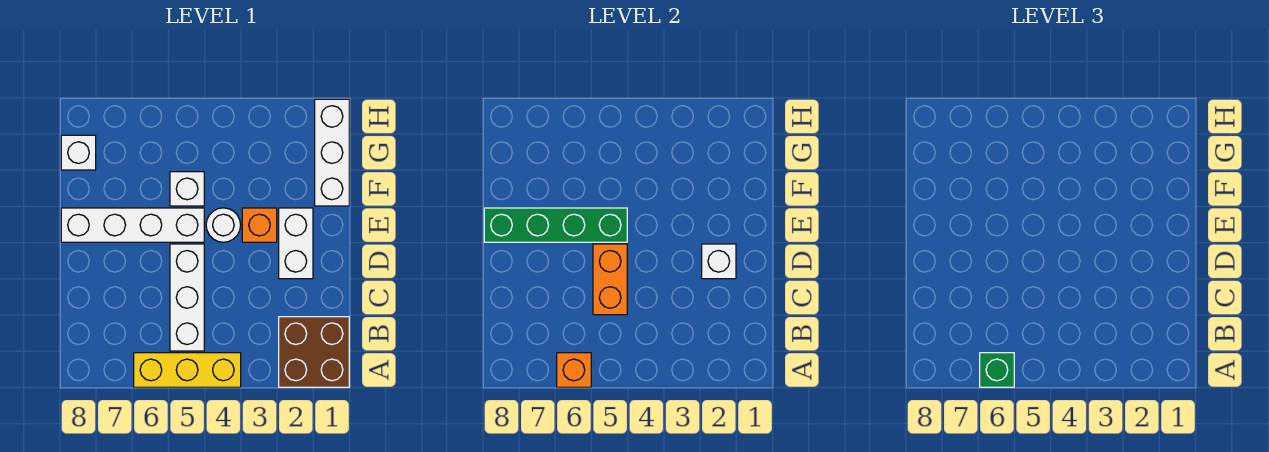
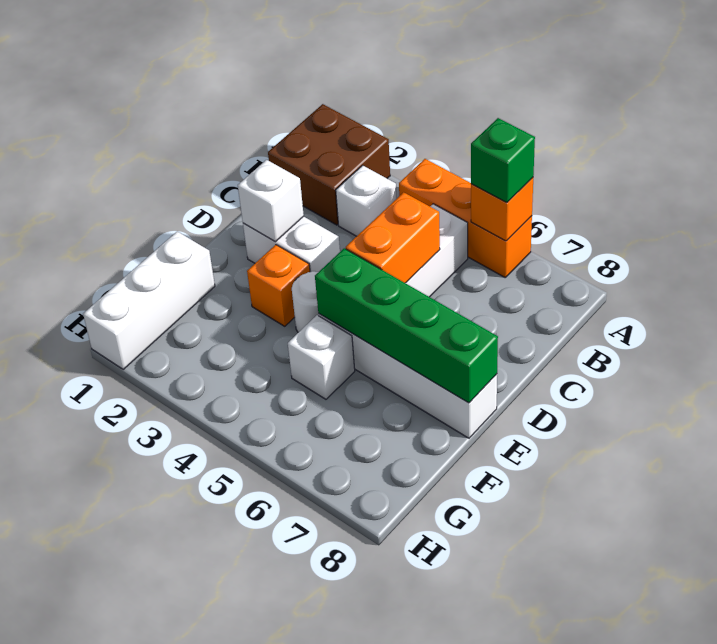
yellow brick A4:A6 level 1 -> orange brick A4:A6 level 1
white brick D2:E2 level 1 -> white brick D2:D3 level 1
white brick G8 level 1 -> white brick B3 level 1

